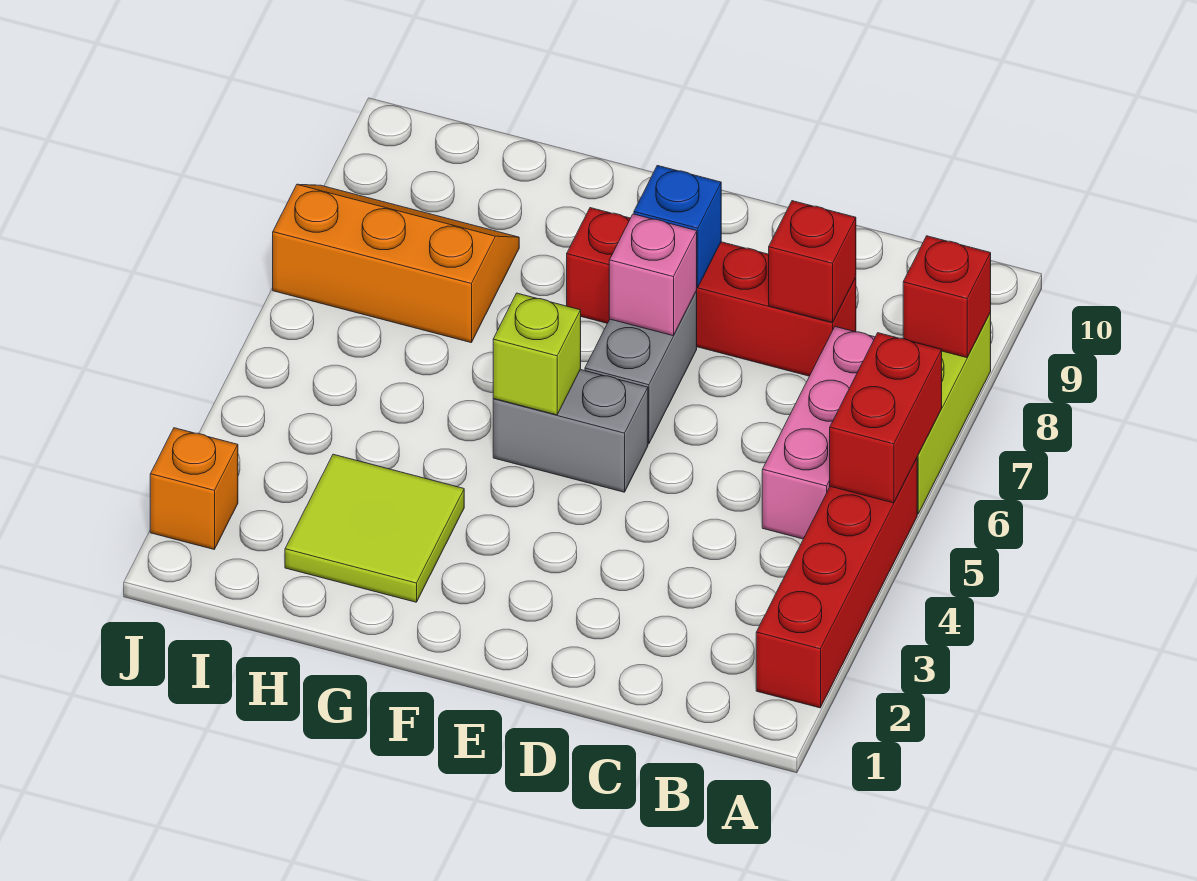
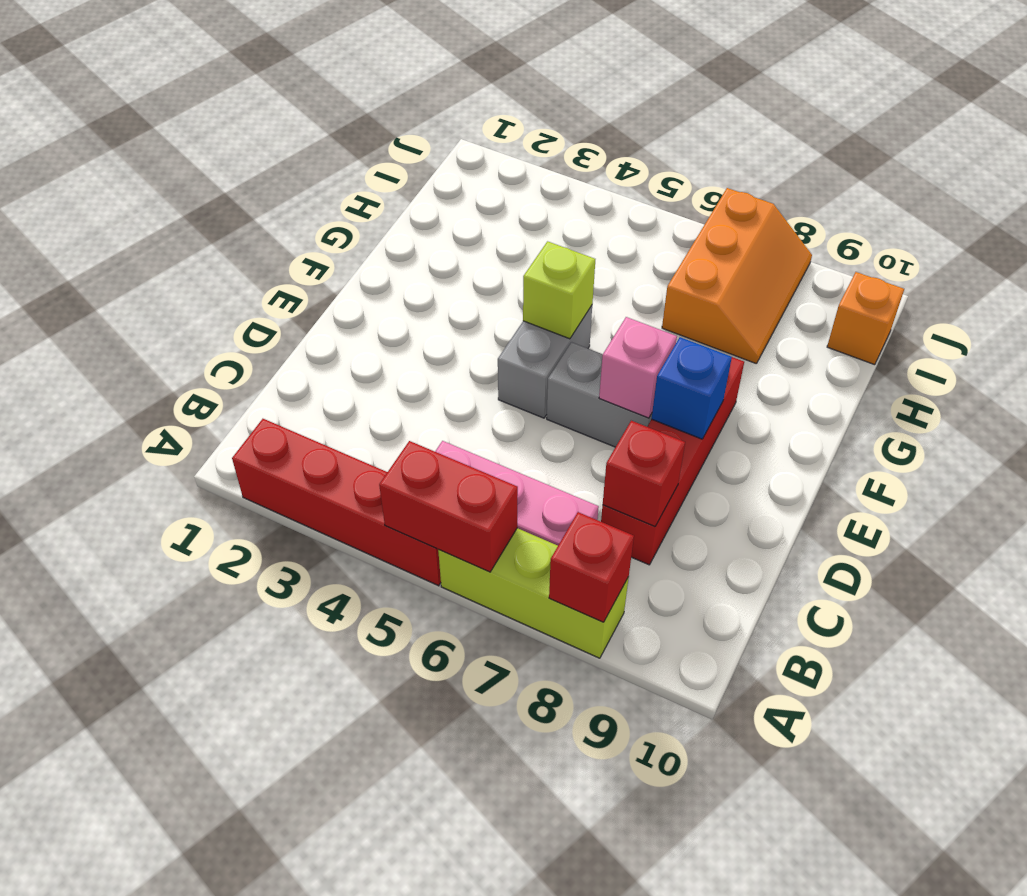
lime tile G2:H3 level 1 -> none
orange brick J2 level 1 -> orange brick I10 level 1

